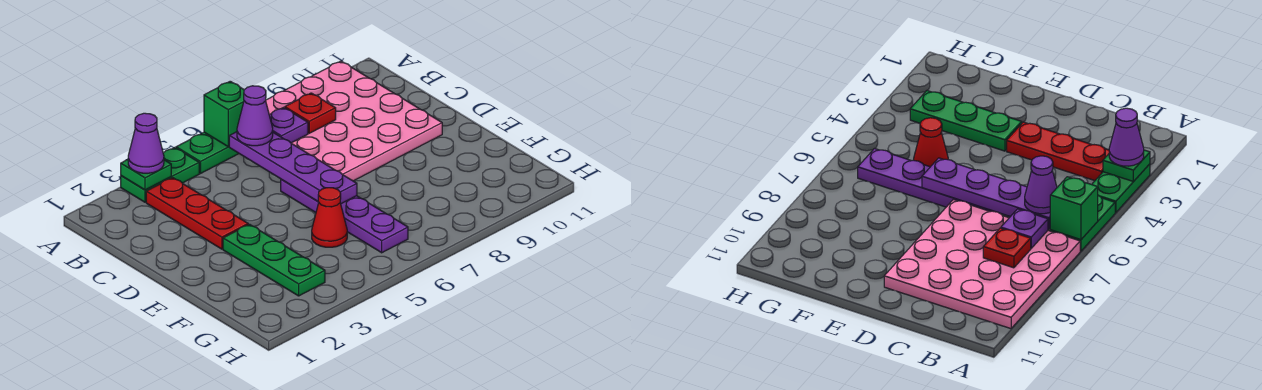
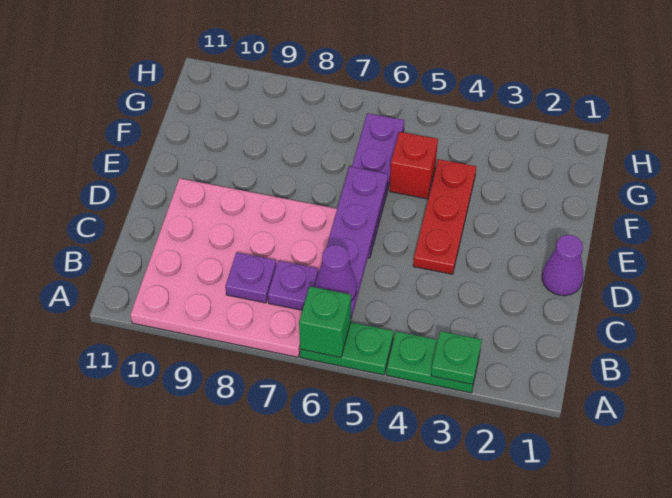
purple cone A3 level 3 -> purple cone D1 level 1
red plate B3:D3 level 1 -> red plate D4:F4 level 1
red plate B8 level 2 -> purple plate B8 level 2
green plate E3:G3 level 1 -> none
red cone F5 level 1 -> red brick F5 level 1

